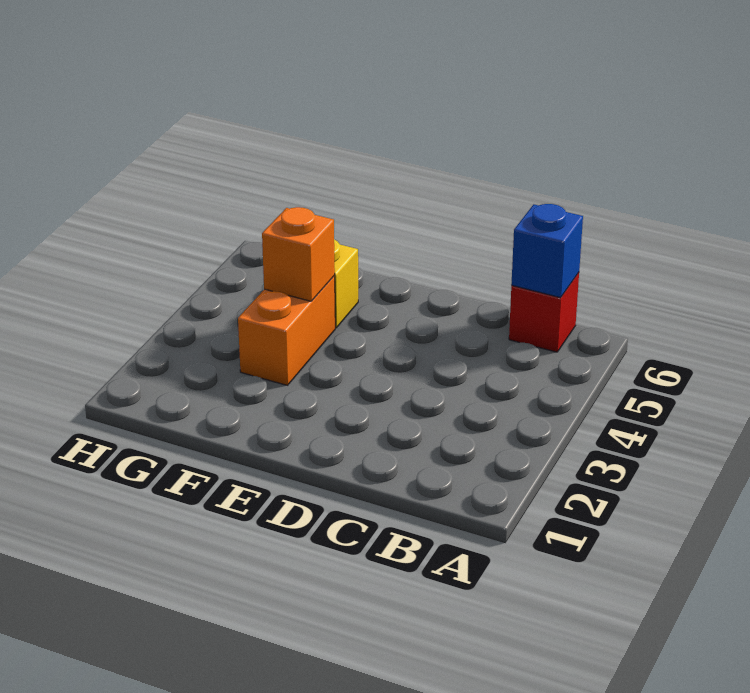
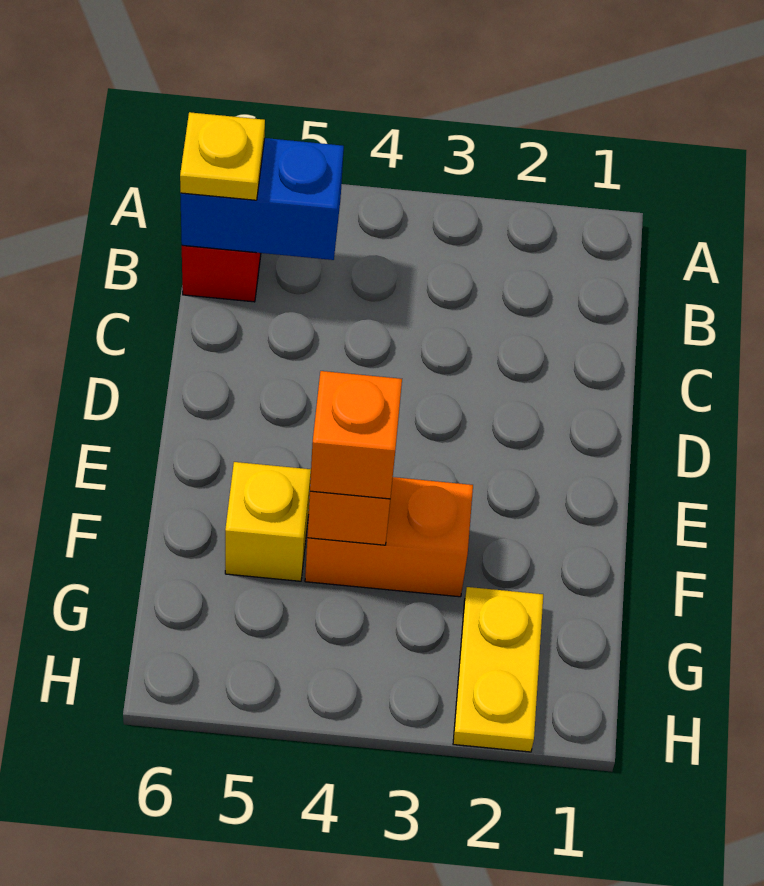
blue brick B6 level 2 -> blue brick B5:B6 level 2
none -> yellow plate B6 level 3
none -> orange brick F4 level 3
none -> yellow plate G2:H2 level 1

